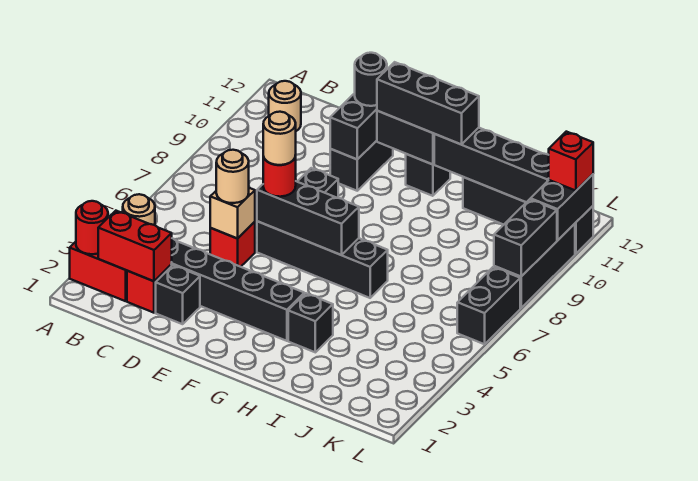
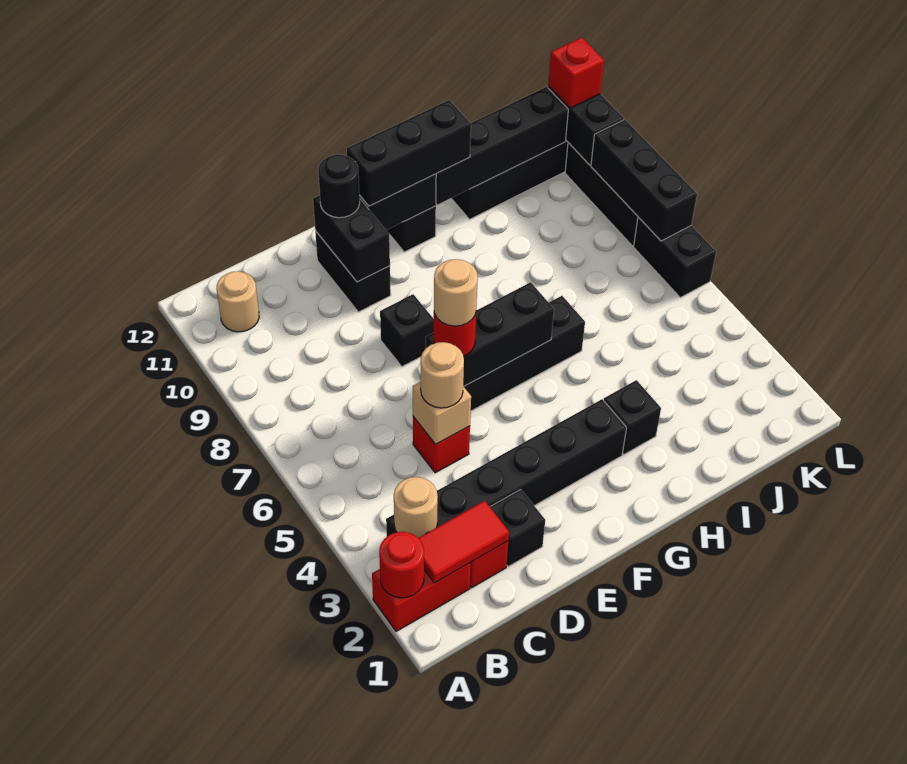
red brick B2:C2 level 2 -> red tile B2:C2 level 2
black brick L8:L9 level 2 -> black brick L7:L9 level 2

